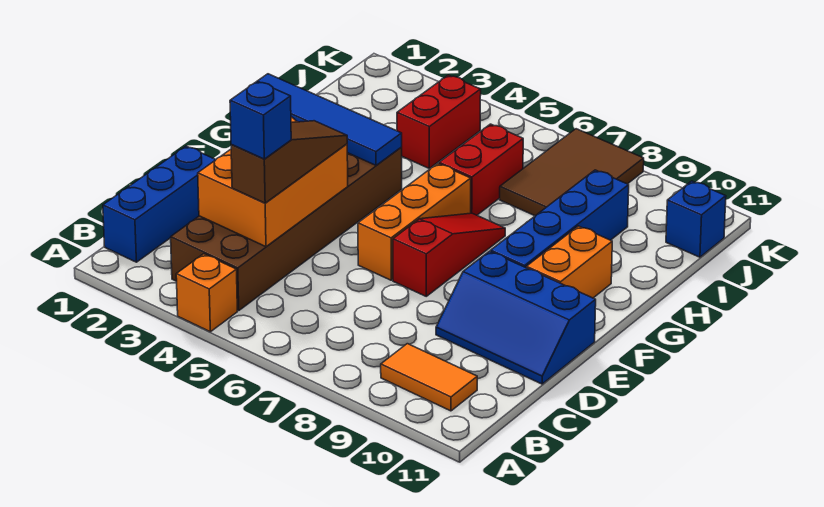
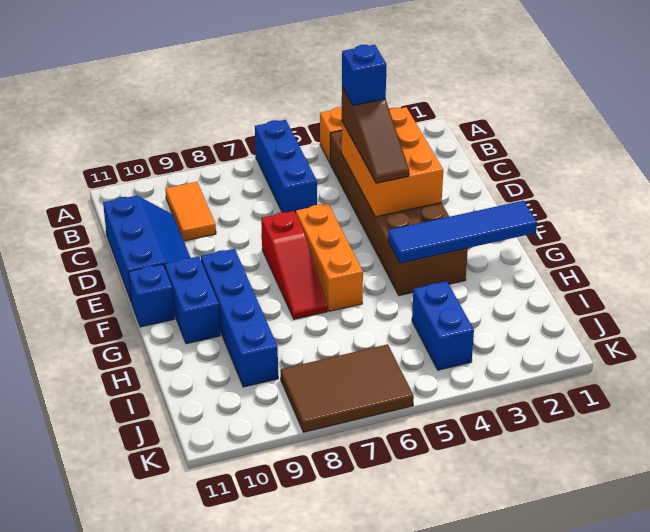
blue brick B1:D1 level 1 -> blue brick A6:C6 level 1
orange tile B9:B10 level 1 -> orange tile B9:C9 level 1
blue slope D9:E11 level 1 top E -> blue slope C10:E11 level 1 top 11
orange brick F10:G10 level 1 -> blue brick F10:G10 level 1
red brick H6:I6 level 1 -> none
red brick I4:J4 level 1 -> blue brick I4:J4 level 1
brown tile I7:K8 level 1 -> brown tile J6:K8 level 1
blue brick J11 level 1 -> blue brick F11 level 1

